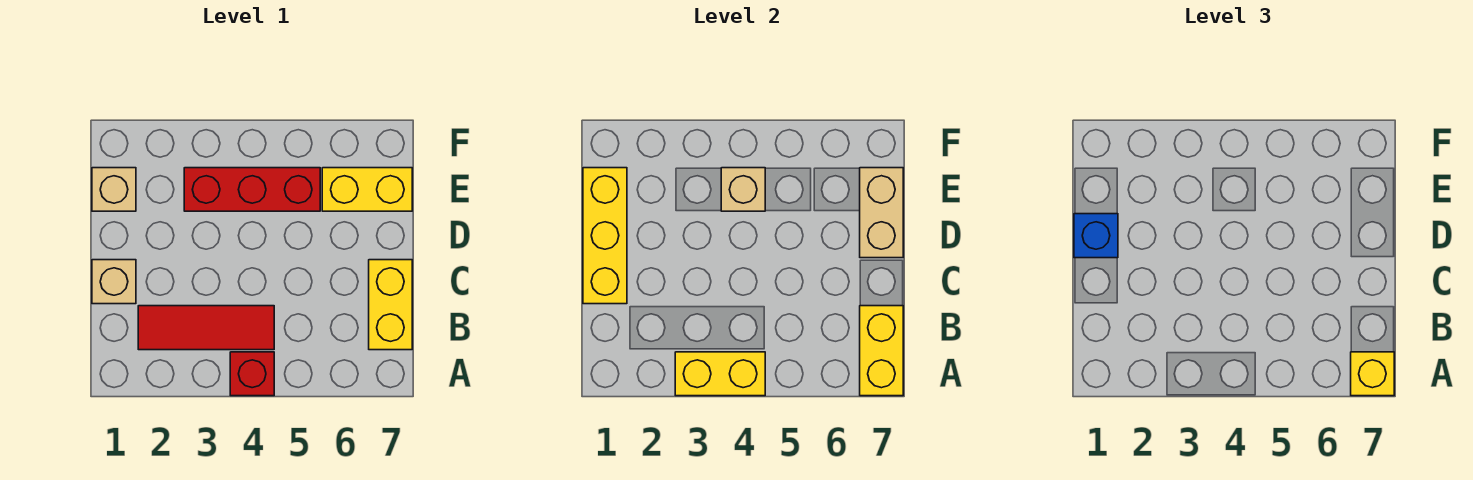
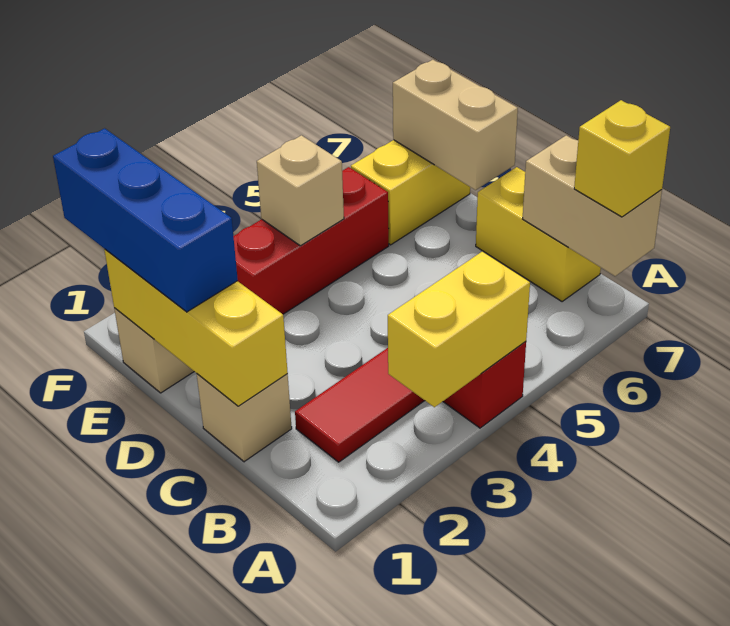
yellow brick A7:B7 level 2 -> tan brick A7:B7 level 2
blue brick D1 level 3 -> blue brick D1:F1 level 3

